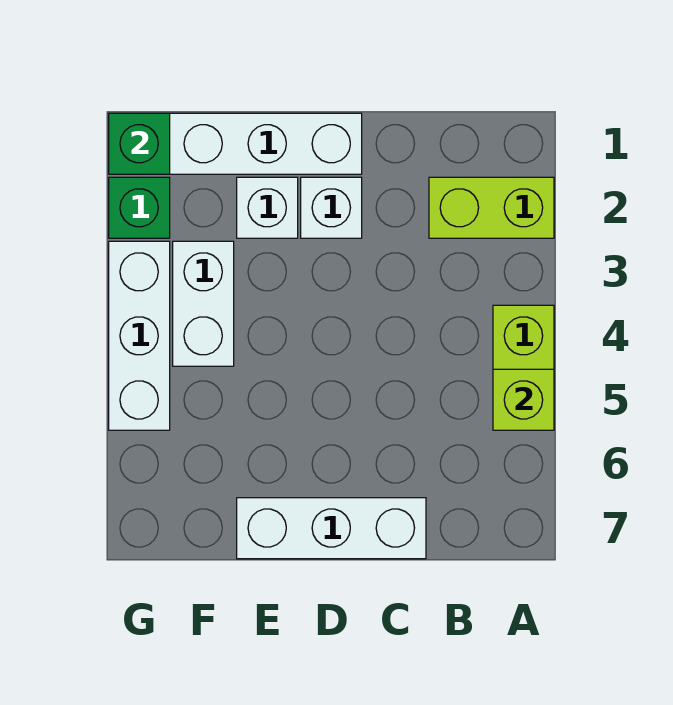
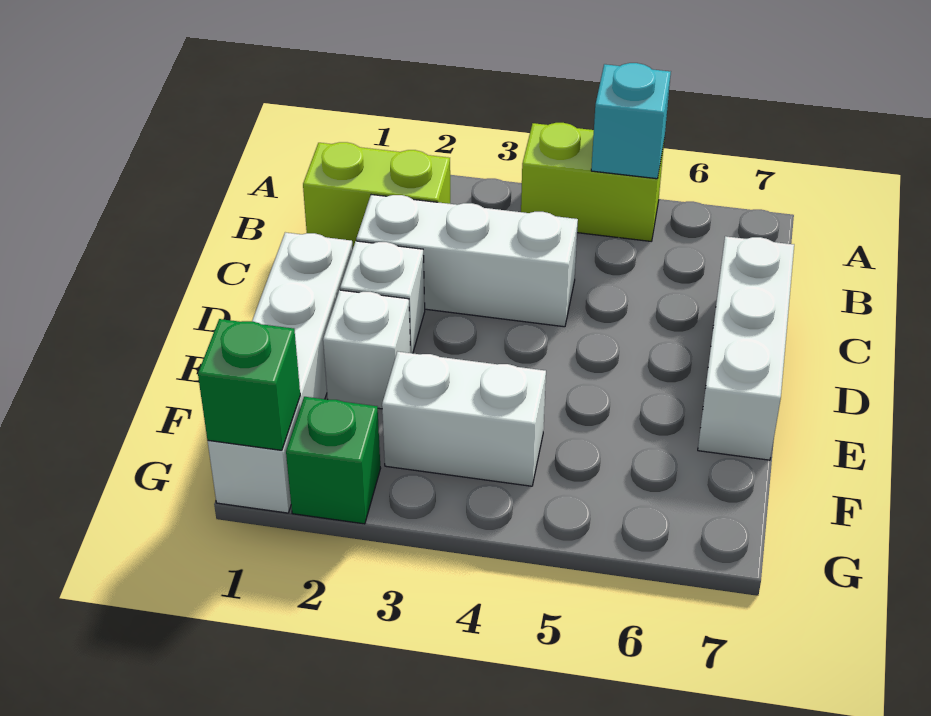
lime brick A2:B2 level 1 -> lime brick B1:B2 level 1
lime brick A5 level 2 -> cyan brick A5 level 2
white brick G3:G5 level 1 -> white brick C2:C4 level 1

